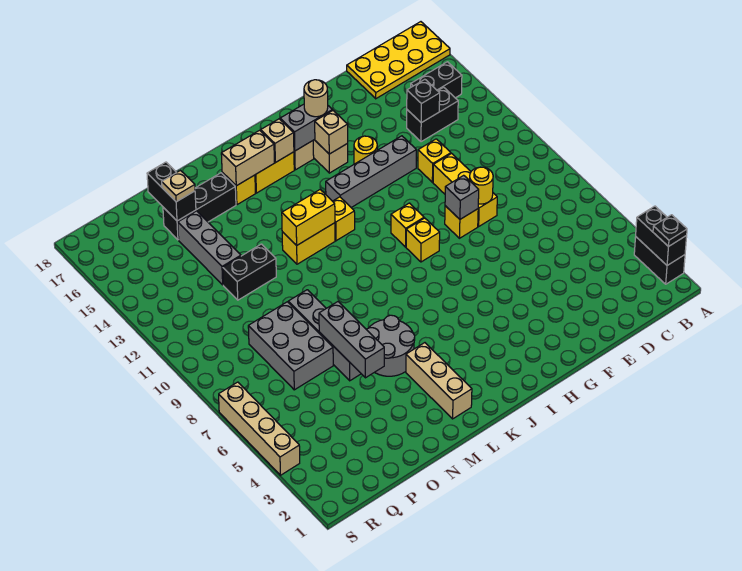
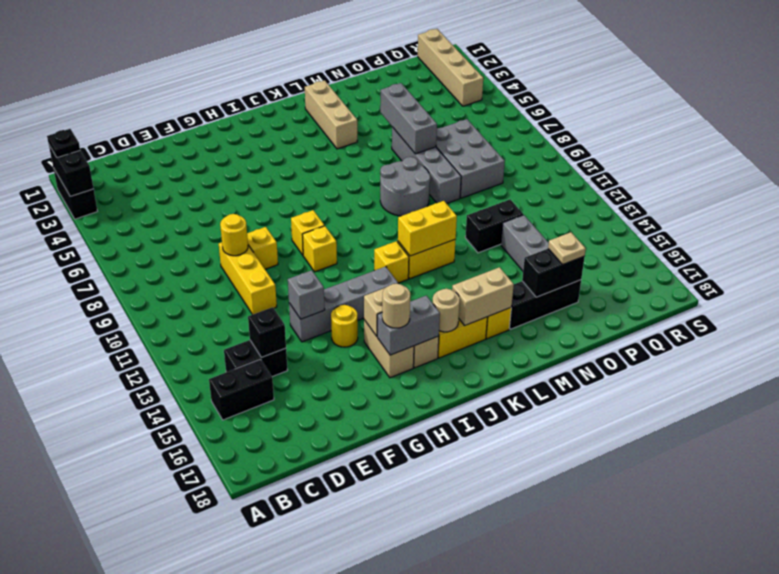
yellow plate A17:D18 level 1 -> none
yellow brick E12 level 1 -> none
grey brick F9 level 2 -> grey brick F13 level 2
tan brick J16 level 2 -> tan round brick J16 level 2
grey round brick L5:M6 level 1 -> grey round brick L8:M9 level 1
black brick O16:O17 level 2 -> black brick N16:O16 level 2
tan brick S4:S7 level 1 -> tan brick R1:R4 level 1

